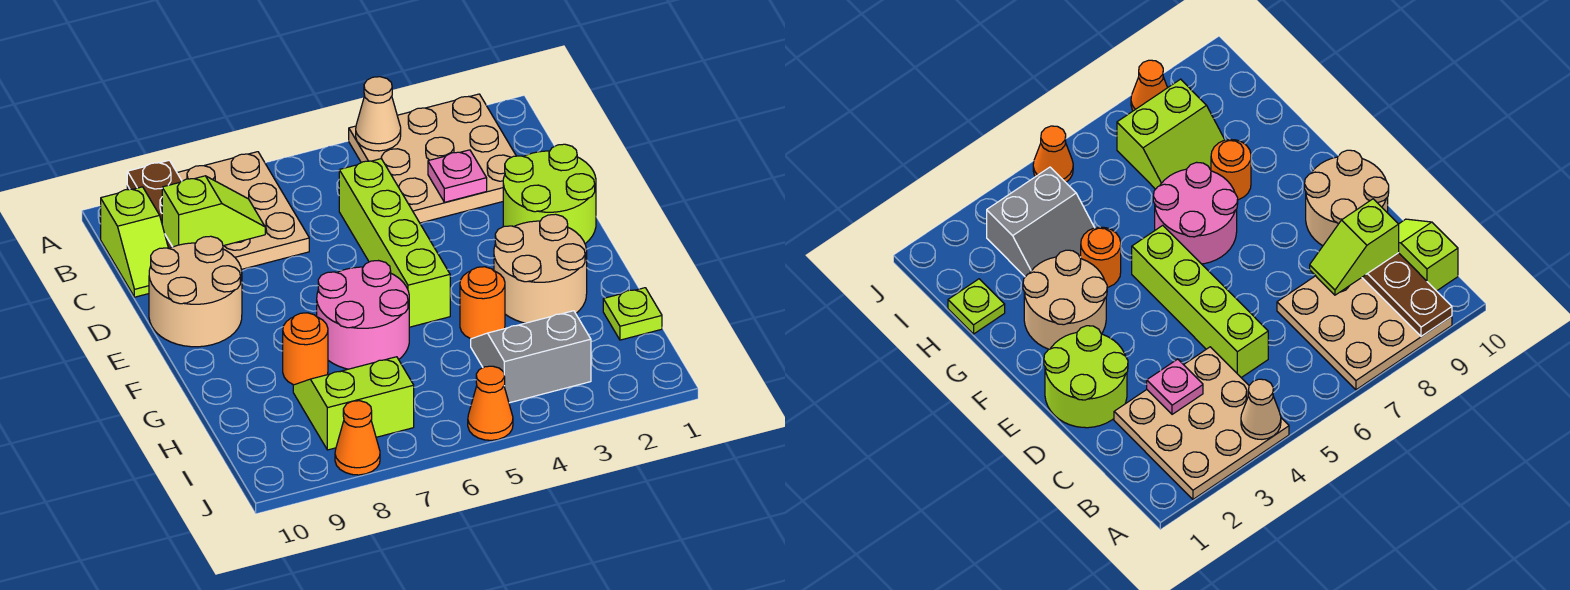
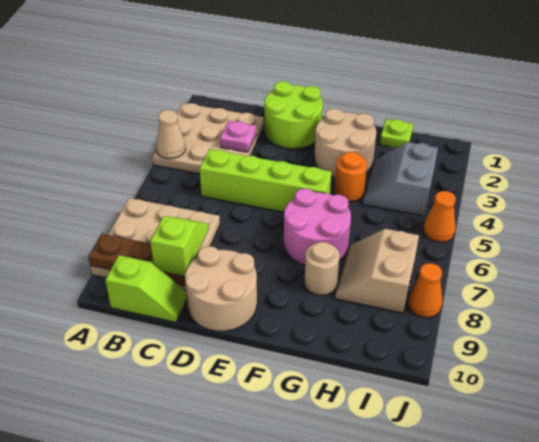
orange round brick G8 level 1 -> tan round brick G8 level 1
lime slope H7:I8 level 1 top I -> tan slope H7:I8 level 1 top I

